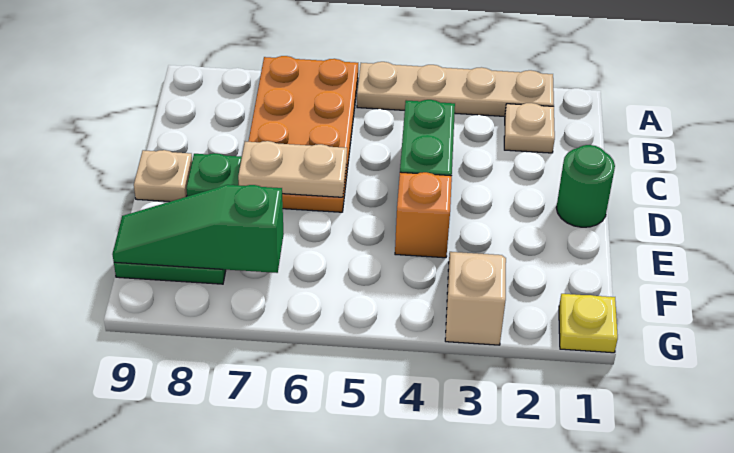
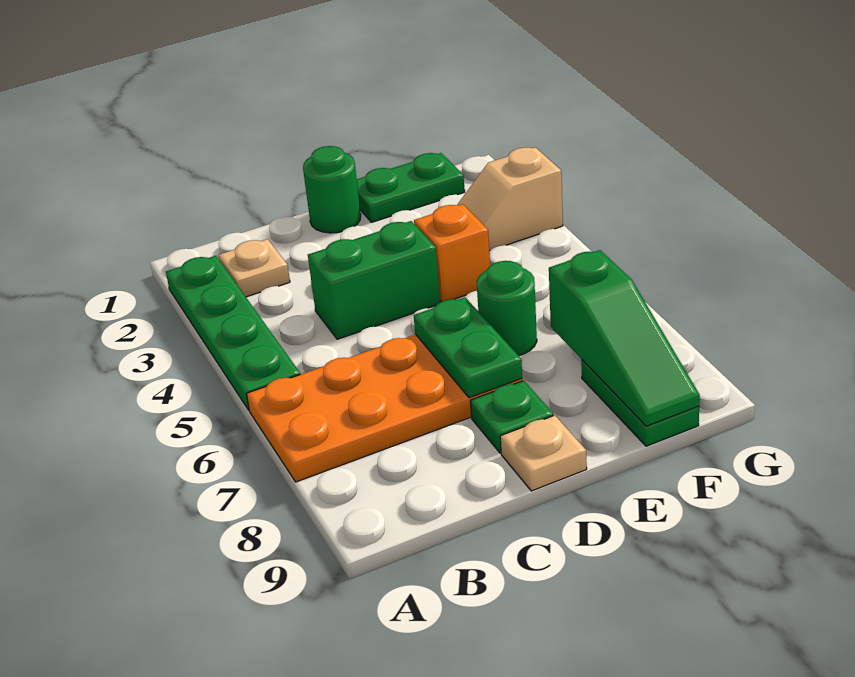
tan plate A2:A5 level 1 -> green plate A2:A5 level 1
tan plate D6:D7 level 2 -> green plate D6:D7 level 2
none -> green plate E1:F1 level 1
none -> green round brick E6 level 1
yellow plate G1 level 1 -> none

